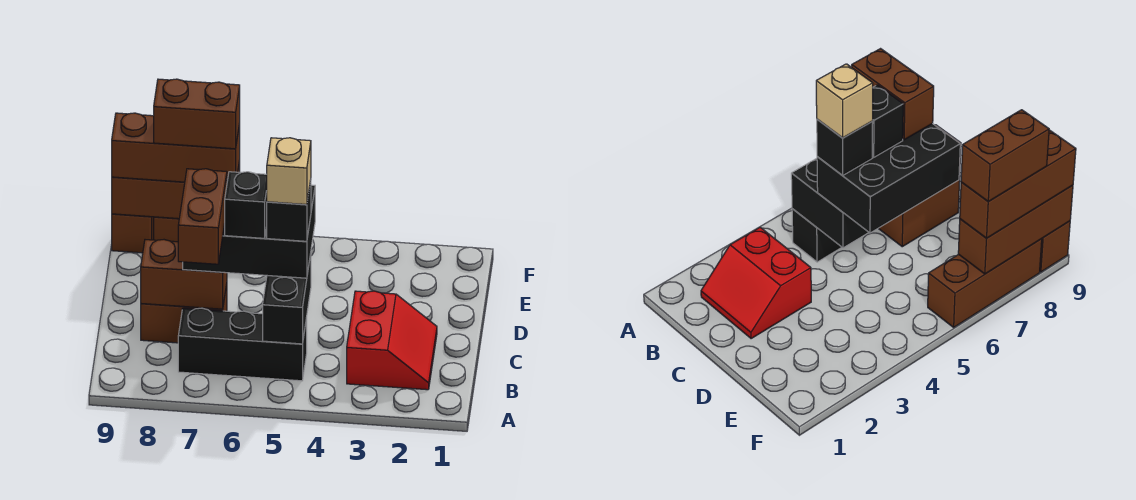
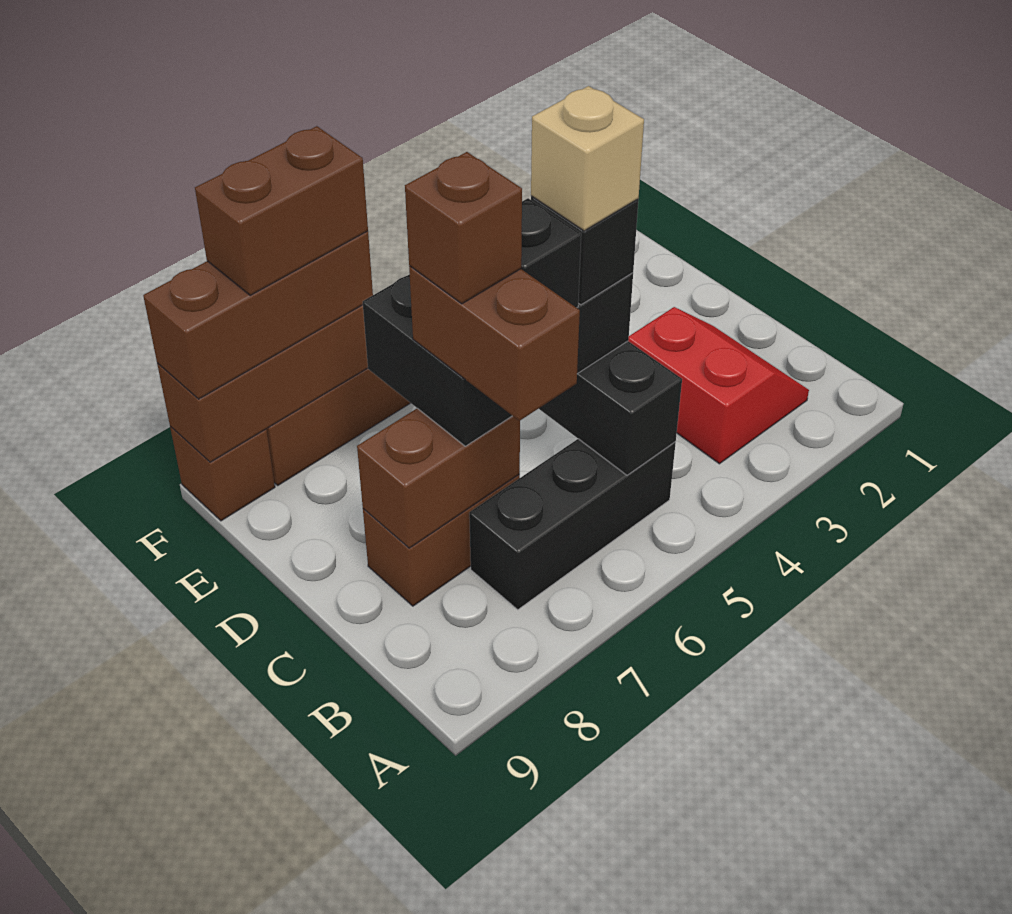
none -> brown brick C7 level 5

